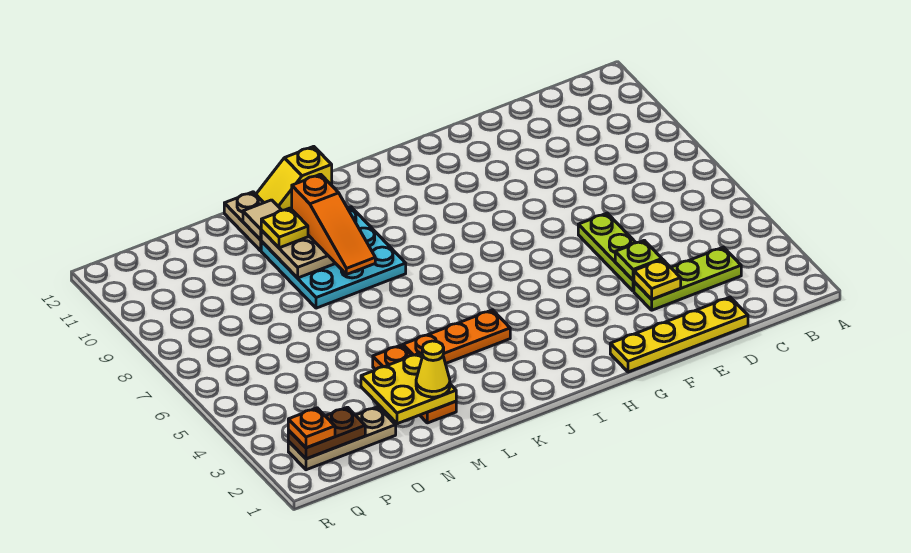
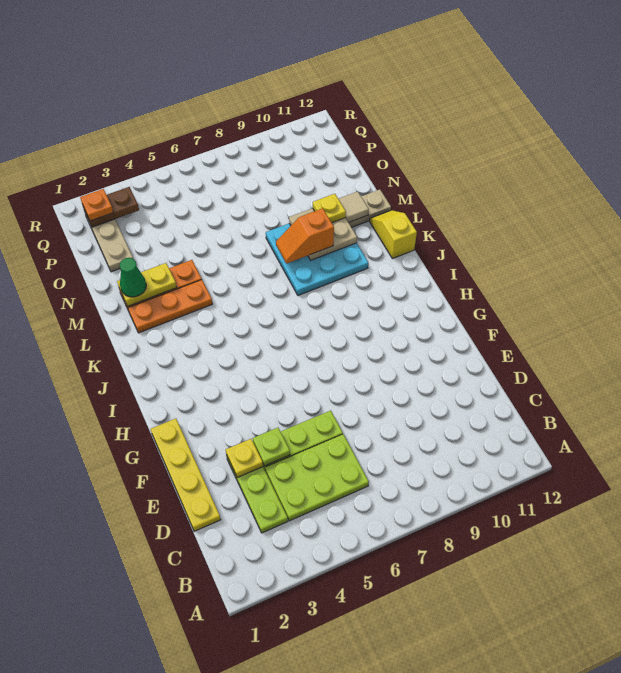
none -> lime plate C4:D6 level 1
orange plate J4:L4 level 1 -> orange plate L2:L4 level 1
orange slope L8:L10 level 3 top 10 -> orange slope L8:L9 level 3 top 9
yellow plate M2:N3 level 2 -> yellow plate M2:M3 level 2
yellow cone M2 level 3 -> green cone M2 level 3
brown plate P2:Q2 level 2 -> brown plate Q2:Q3 level 2

